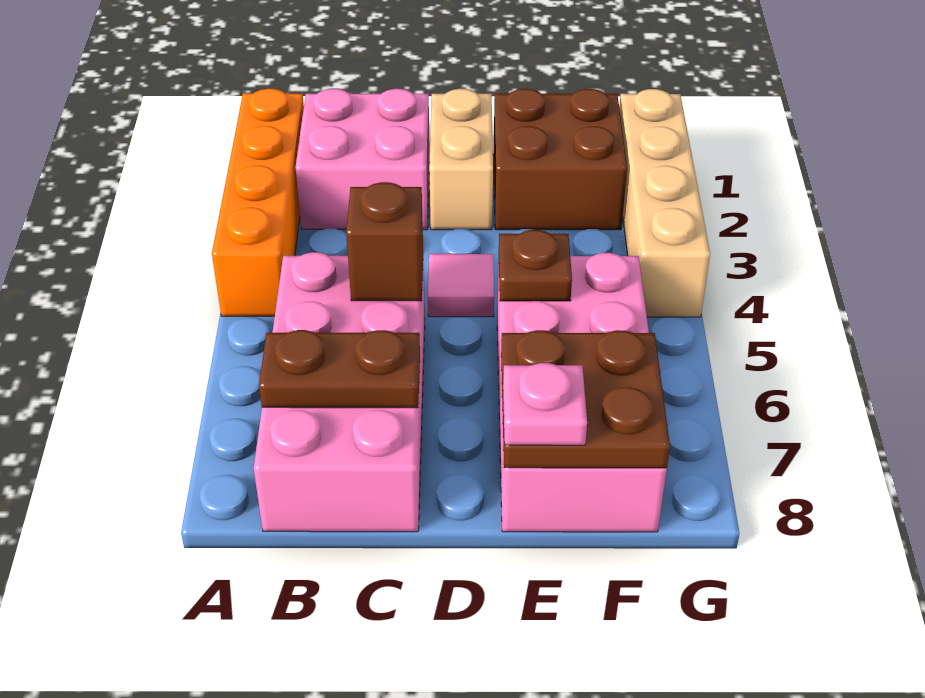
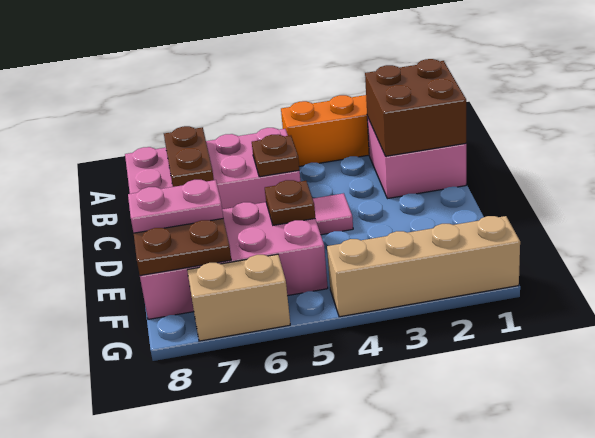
brown brick C5 level 2 -> brown plate C5 level 2
tan brick D1:D2 level 1 -> tan brick G6:G7 level 1
brown brick E1:F2 level 1 -> brown brick B1:C2 level 2
pink plate E8 level 3 -> pink plate E7:E8 level 3

